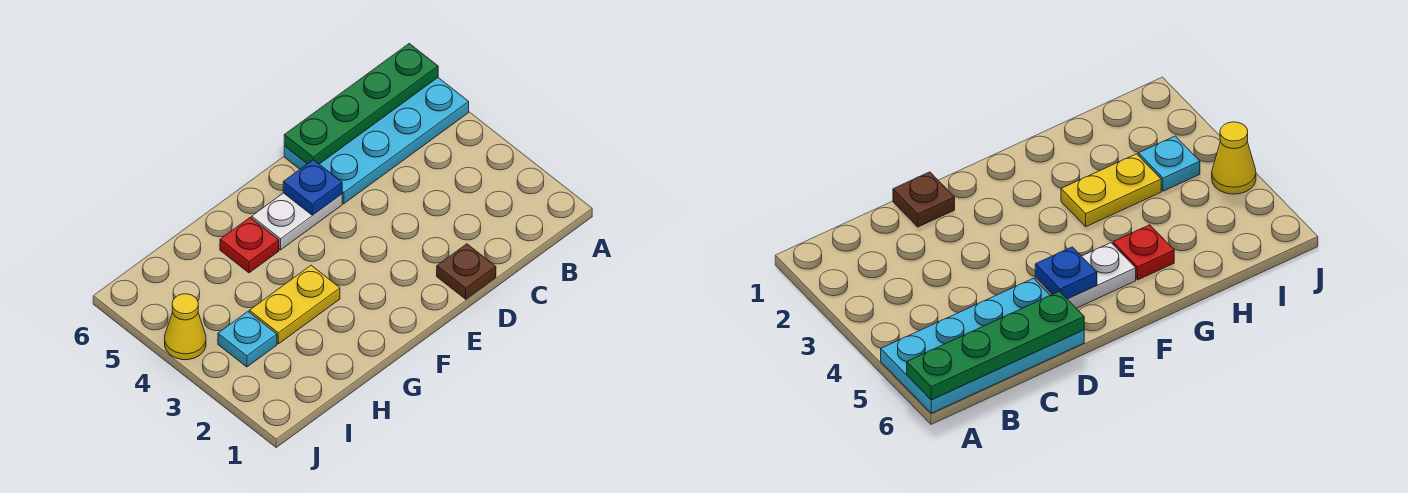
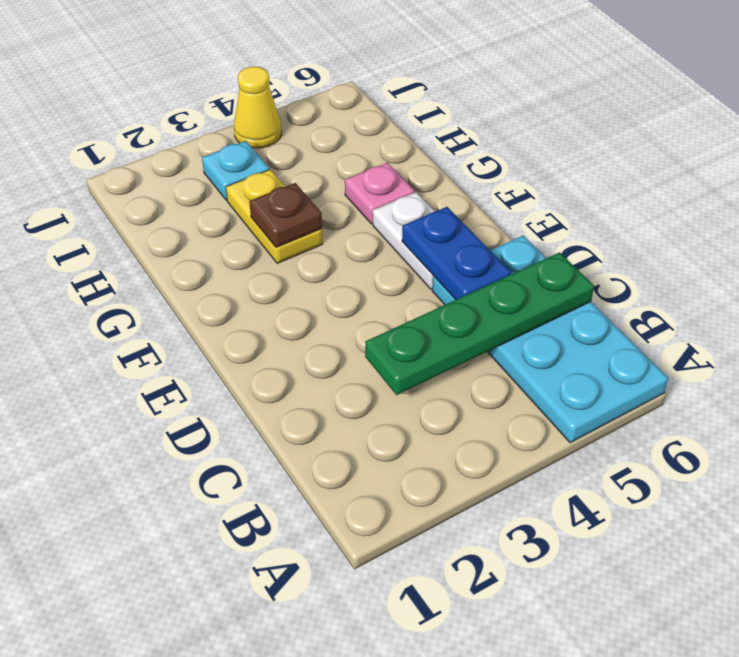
green plate A6:D6 level 2 -> green plate C3:C6 level 2
brown plate D1 level 1 -> brown plate G3 level 2
blue plate E5 level 2 -> blue plate D5:E5 level 2
red plate G5 level 1 -> pink plate G5 level 1

